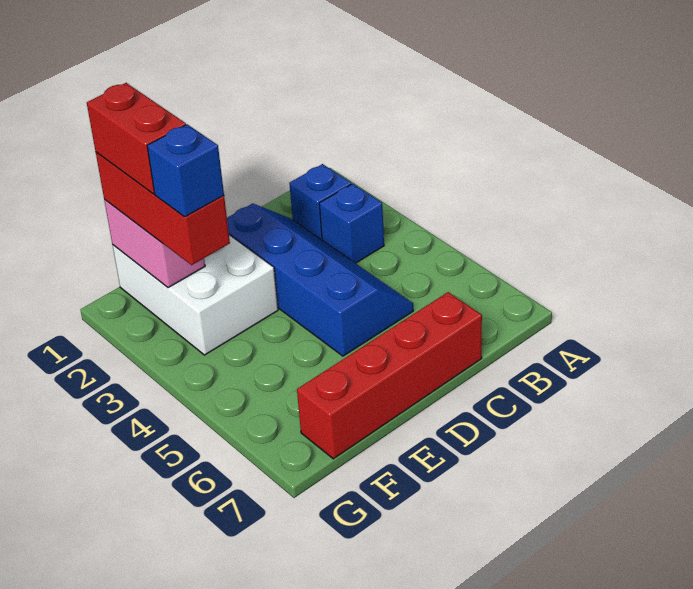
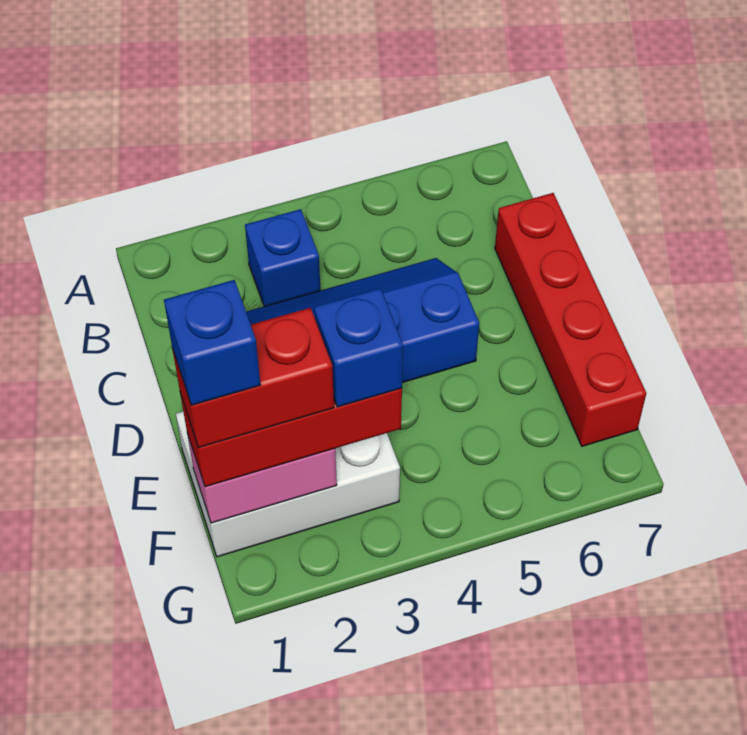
blue brick B2 level 1 -> blue brick F1 level 5

